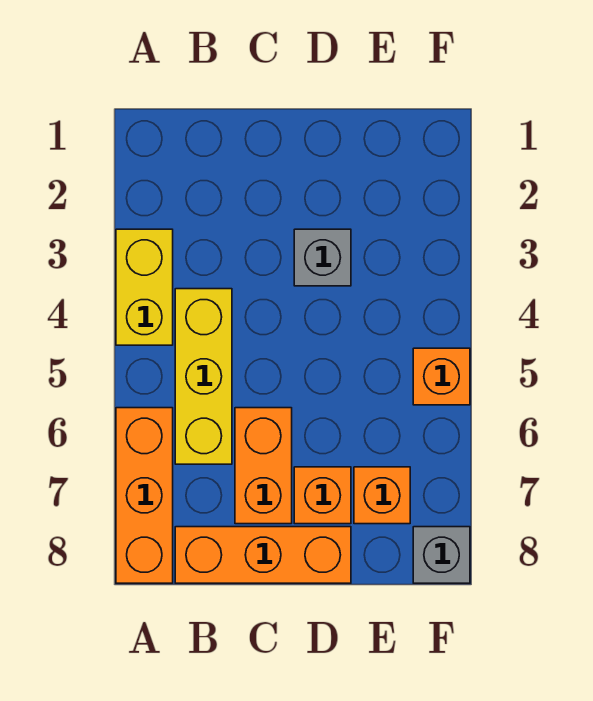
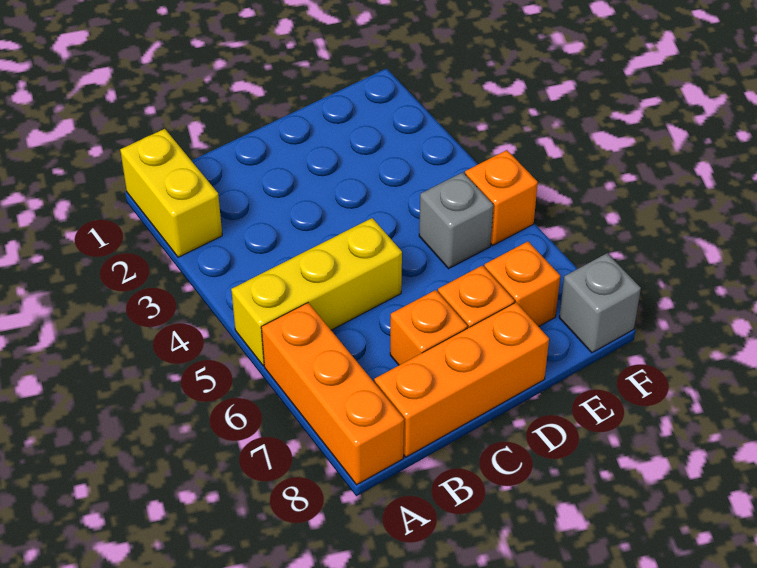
yellow brick A3:A4 level 1 -> yellow brick A1:A2 level 1
yellow brick B4:B6 level 1 -> yellow brick A5:C5 level 1
orange brick C6:C7 level 1 -> orange brick C7 level 1
grey brick D3 level 1 -> grey brick E5 level 1

